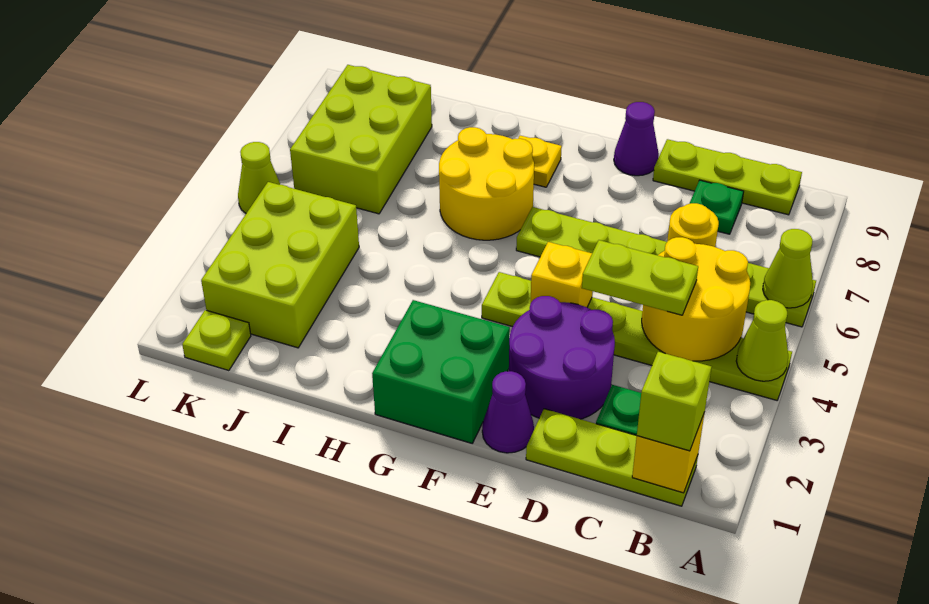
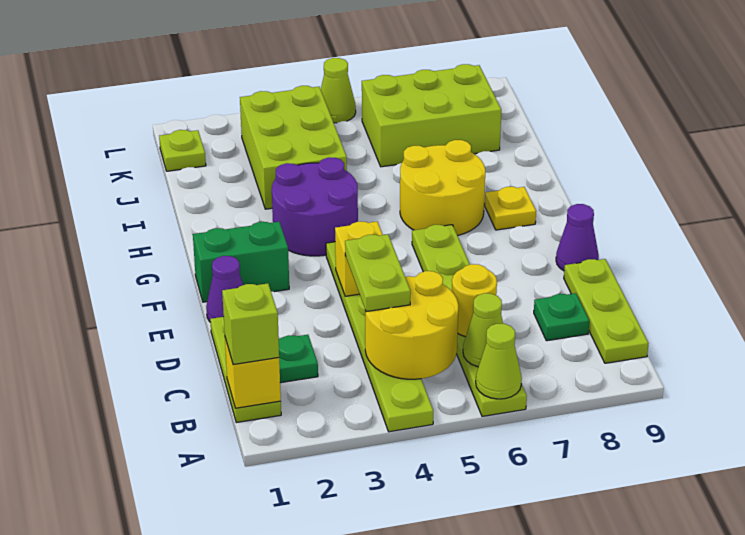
lime cone A4 level 2 -> lime cone B6 level 2
purple round brick D2:E3 level 1 -> purple round brick G3:H4 level 1
green brick F1:G2 level 1 -> green brick F1:F2 level 1
lime brick J2:K4 level 1 -> lime brick I3:K4 level 1

